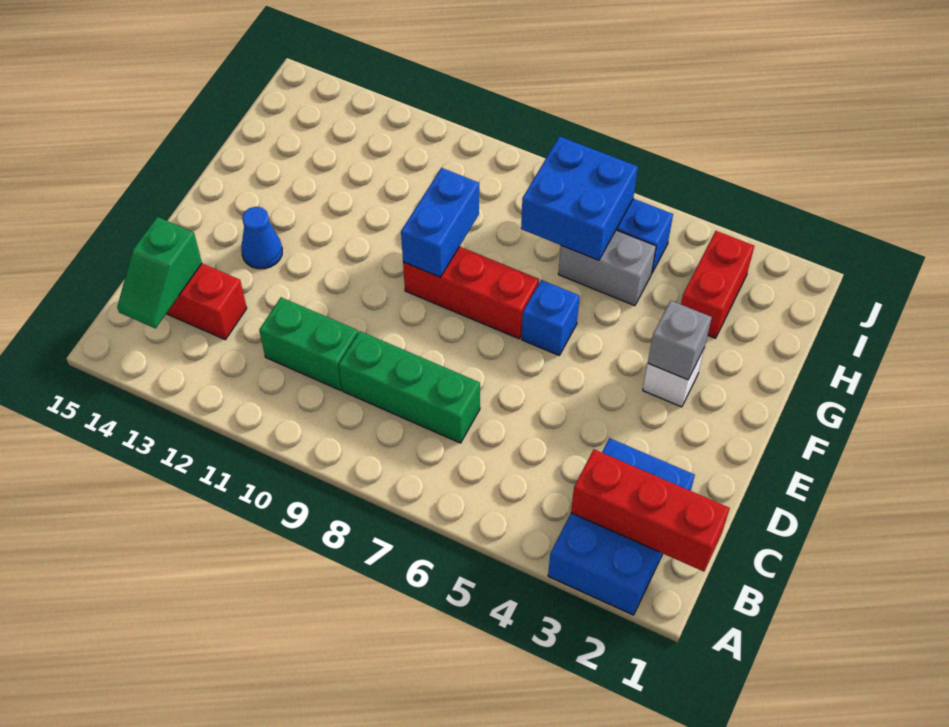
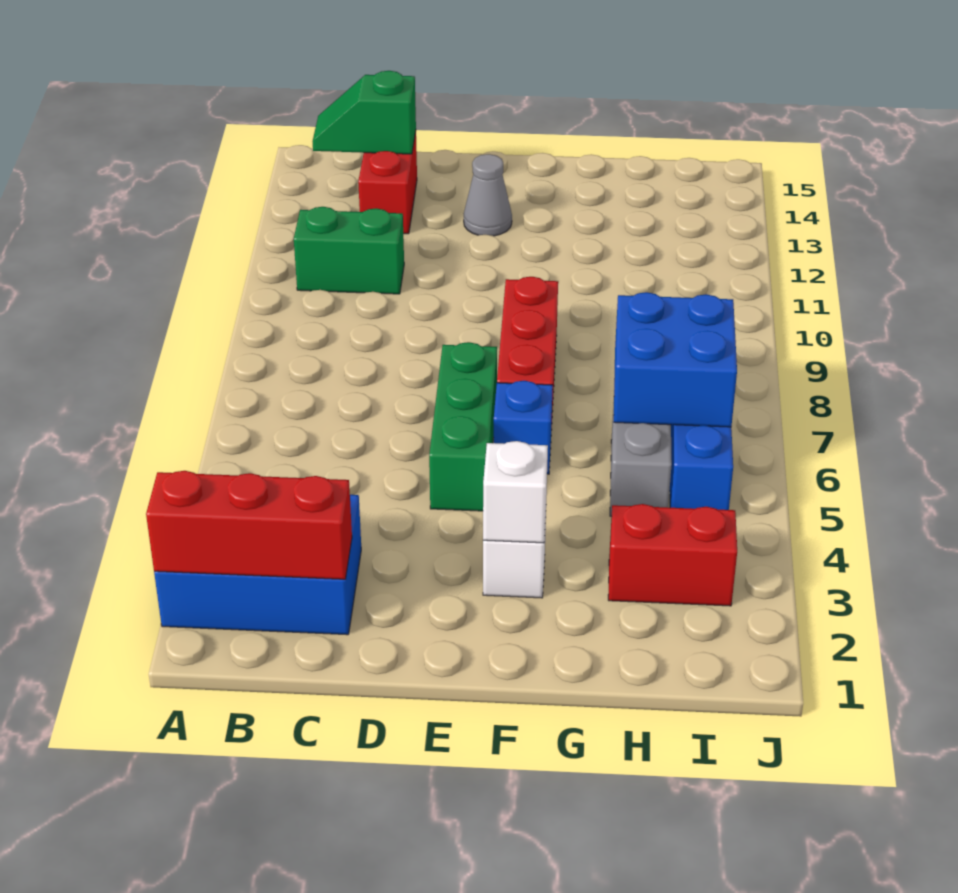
red brick B1:B3 level 2 -> red brick A2:C2 level 2
green brick C7:C9 level 1 -> green brick E5:E7 level 1
green brick C10:C11 level 1 -> green brick B11:C11 level 1
blue cone E13 level 1 -> grey cone E13 level 1
grey brick F3 level 2 -> white brick F3 level 2
blue brick F9:G9 level 2 -> none

